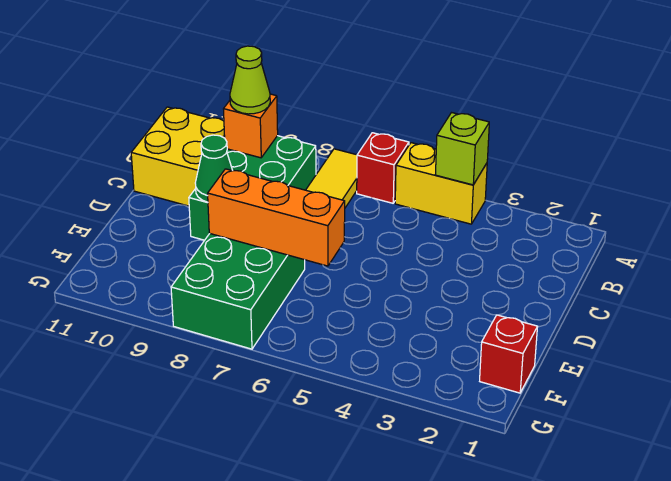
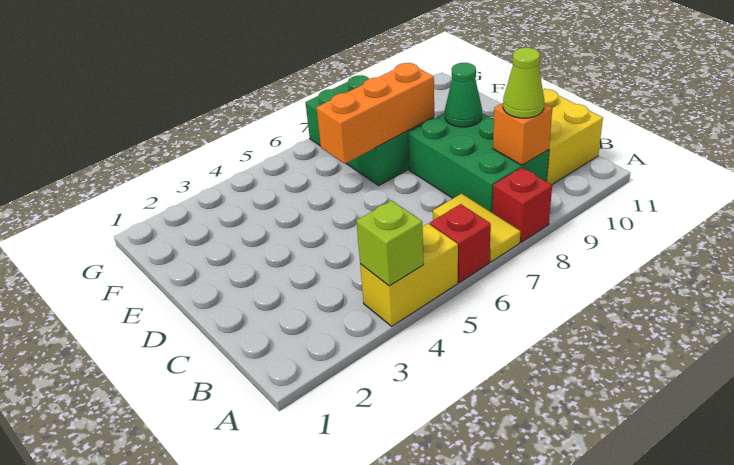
red brick F1 level 1 -> red brick A8 level 1

